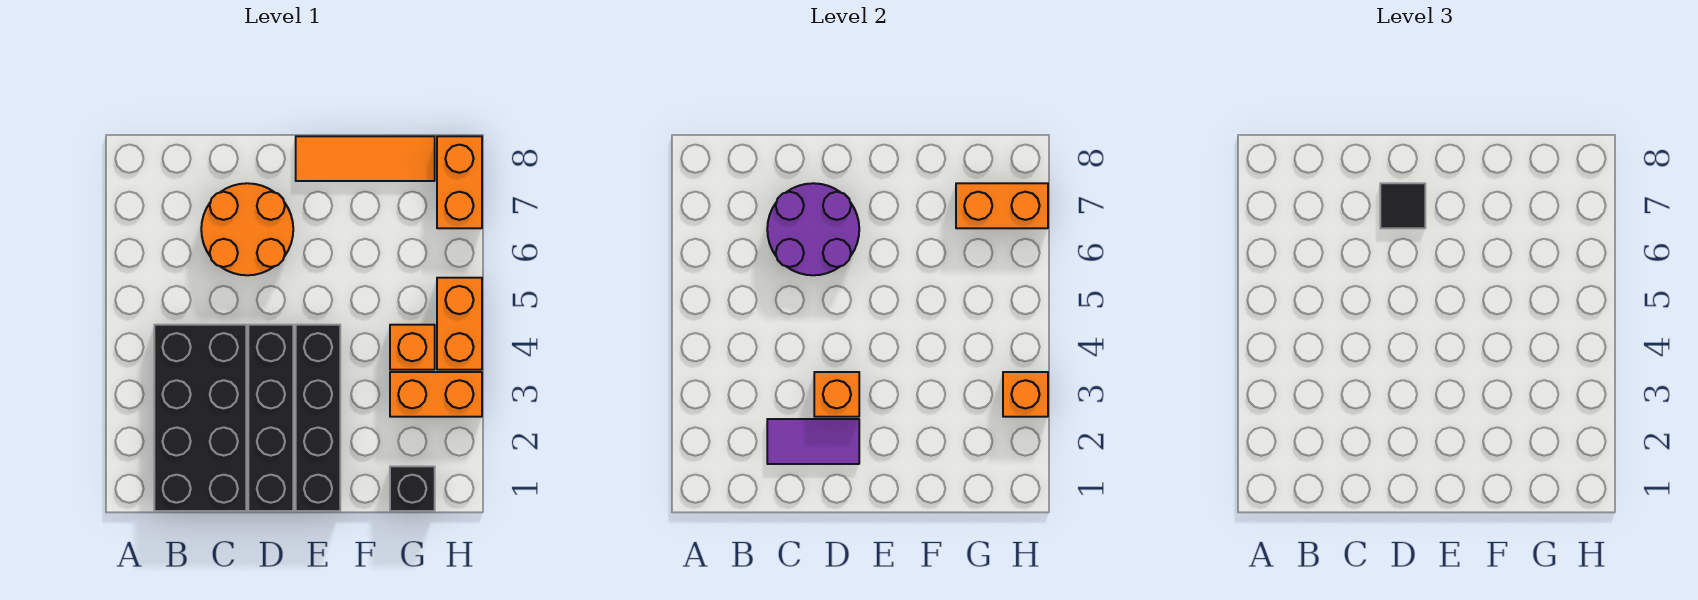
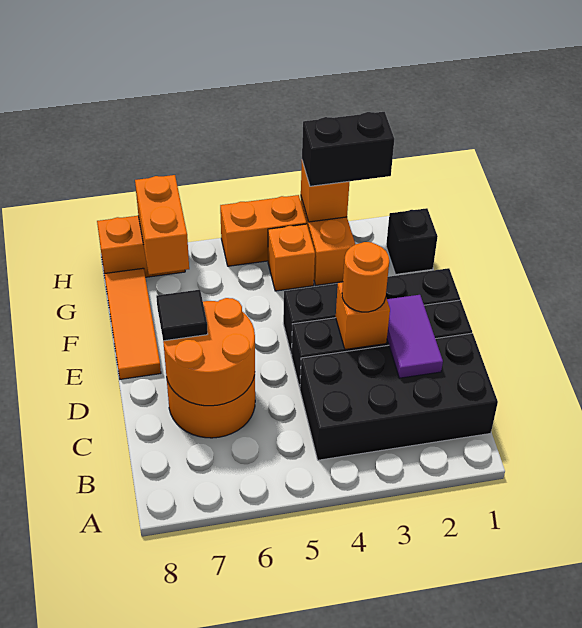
purple round brick C6:D7 level 2 -> orange round brick C6:D7 level 2
none -> orange round brick D3 level 3
none -> black brick H2:H3 level 3

